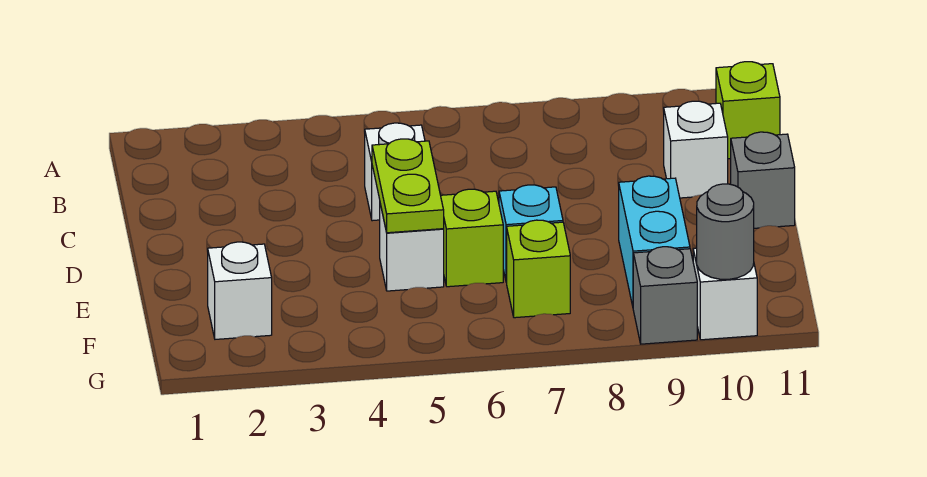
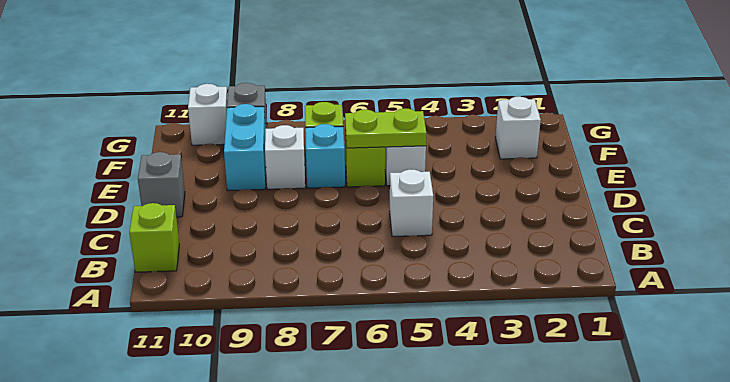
white brick C10 level 1 -> white brick E8 level 1
lime plate D5:E5 level 2 -> lime plate E5:E6 level 2
grey round brick G10 level 2 -> none

